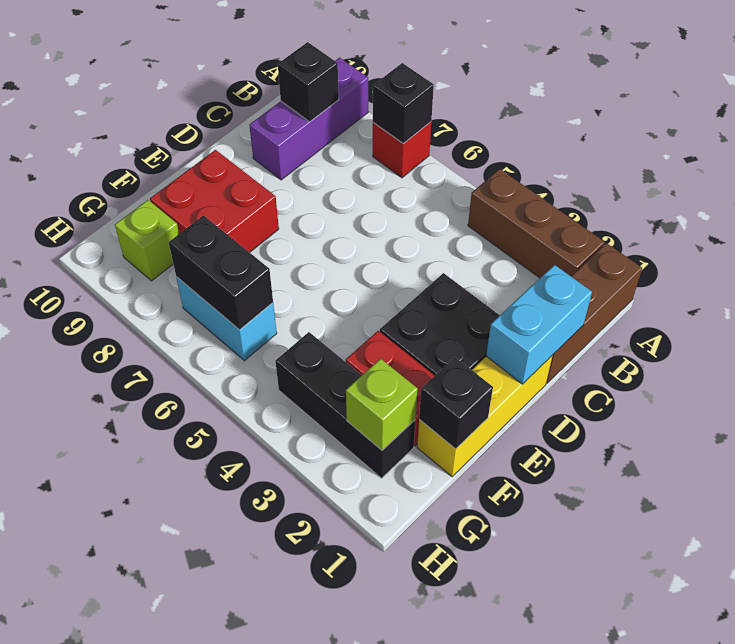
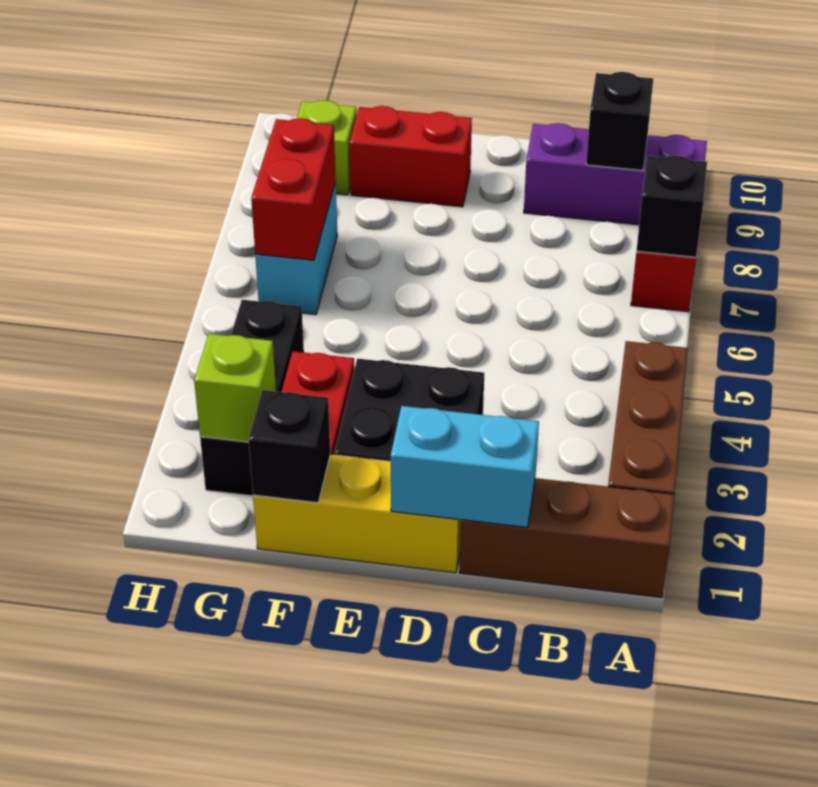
red brick E8:F9 level 1 -> red brick E9:F9 level 1
black brick G6:G7 level 2 -> red brick G6:G7 level 2

